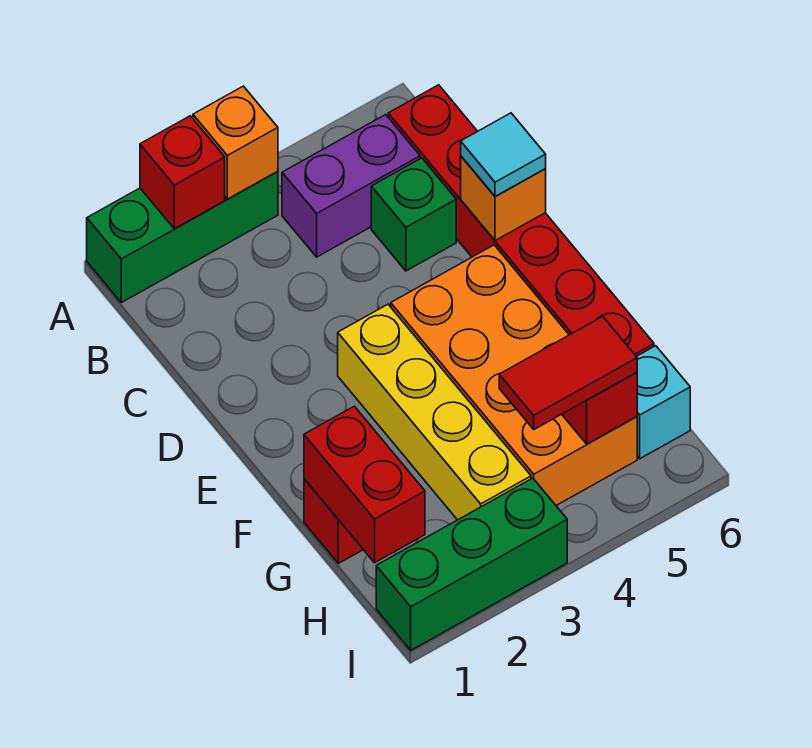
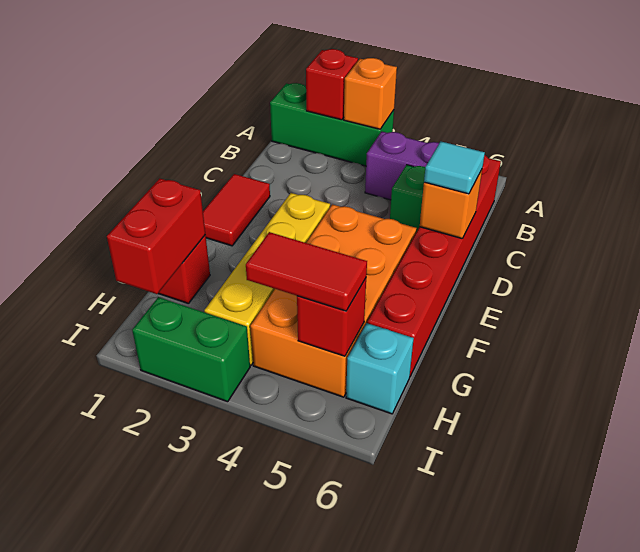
none -> red tile D1:E1 level 1
green brick I1:I3 level 1 -> green brick I2:I3 level 1

